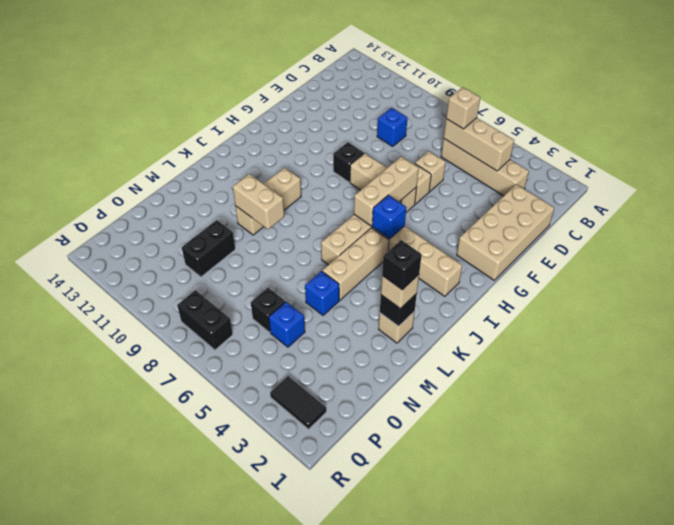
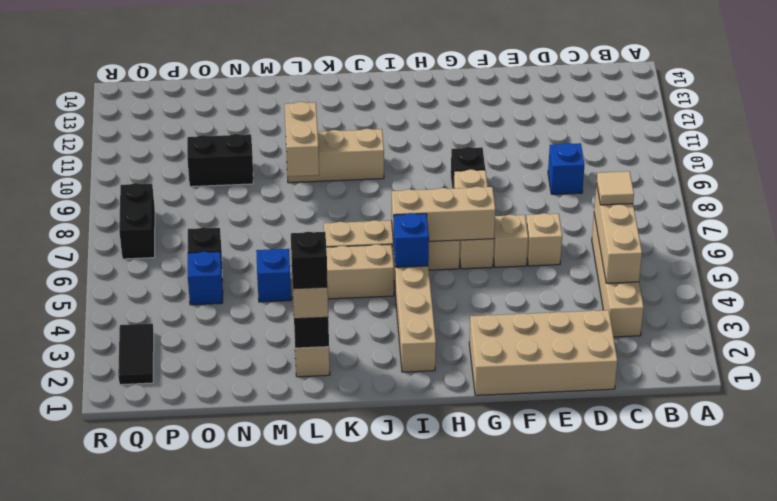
tan brick C6 level 3 -> tan tile C6 level 3

